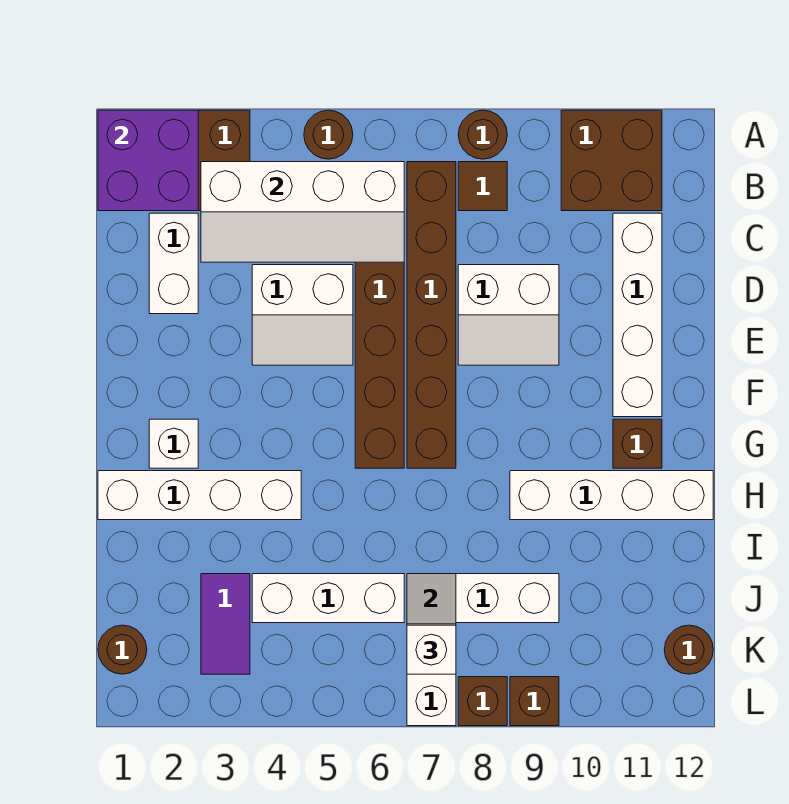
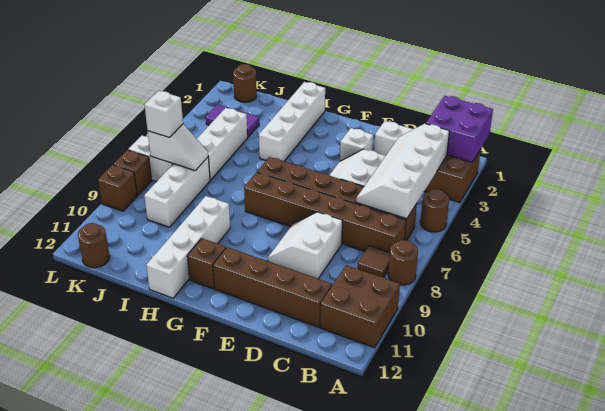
white brick C11:F11 level 1 -> brown brick C11:F11 level 1
white brick G2 level 1 -> white brick E3 level 1

